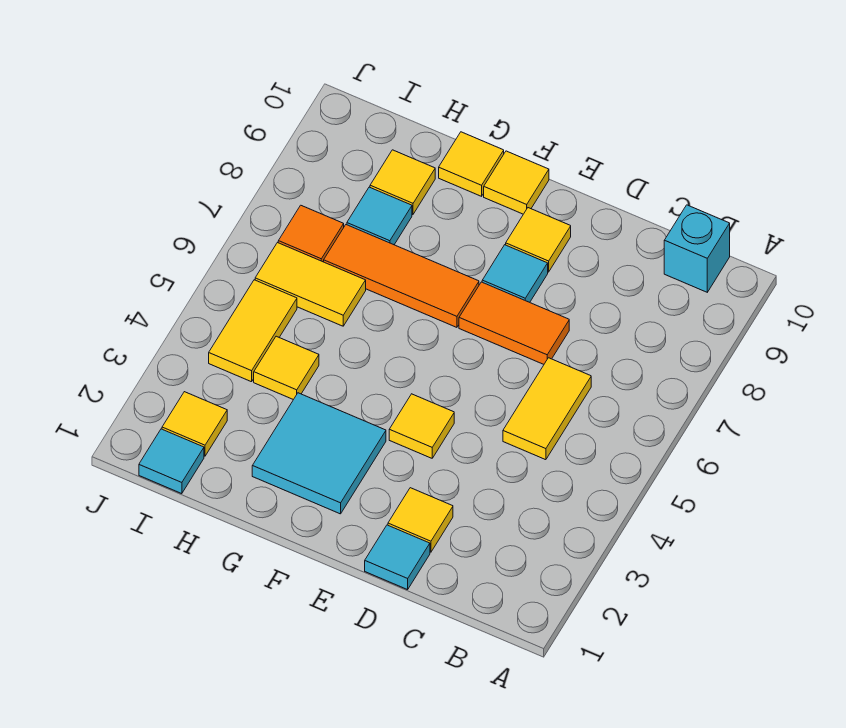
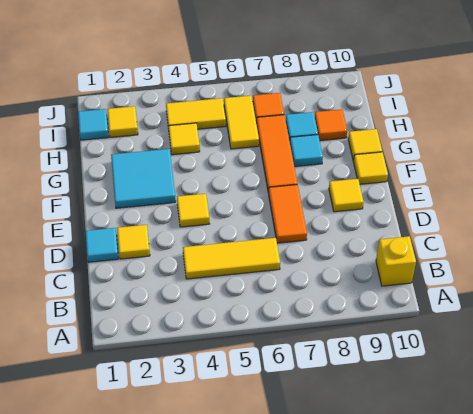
cyan brick B10 level 1 -> yellow brick B10 level 1
yellow tile C5:C6 level 1 -> yellow tile C4:C6 level 1
cyan tile E8 level 1 -> cyan tile G8 level 1
yellow tile H9 level 1 -> orange tile H9 level 1

